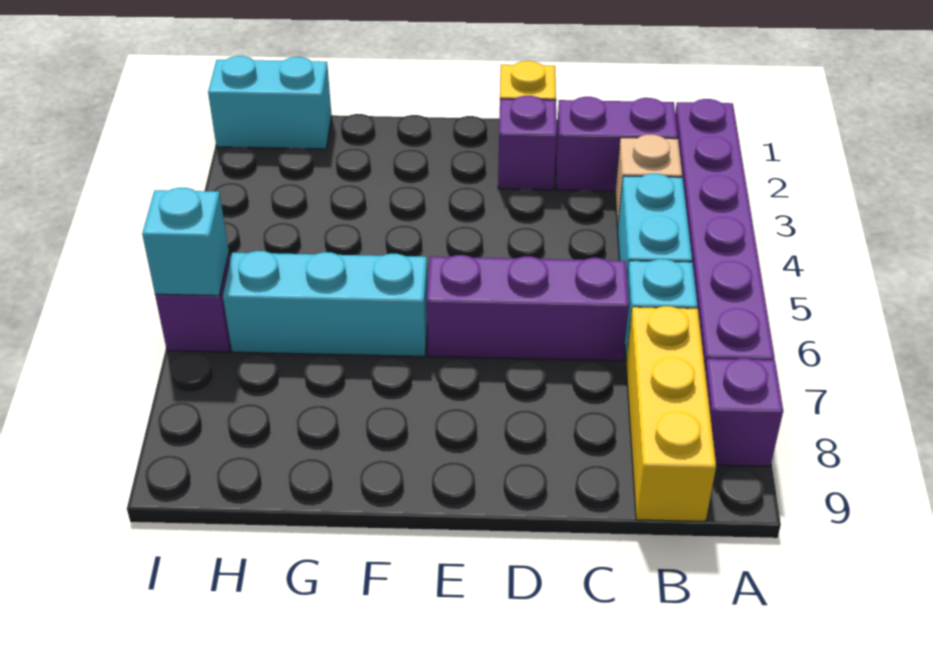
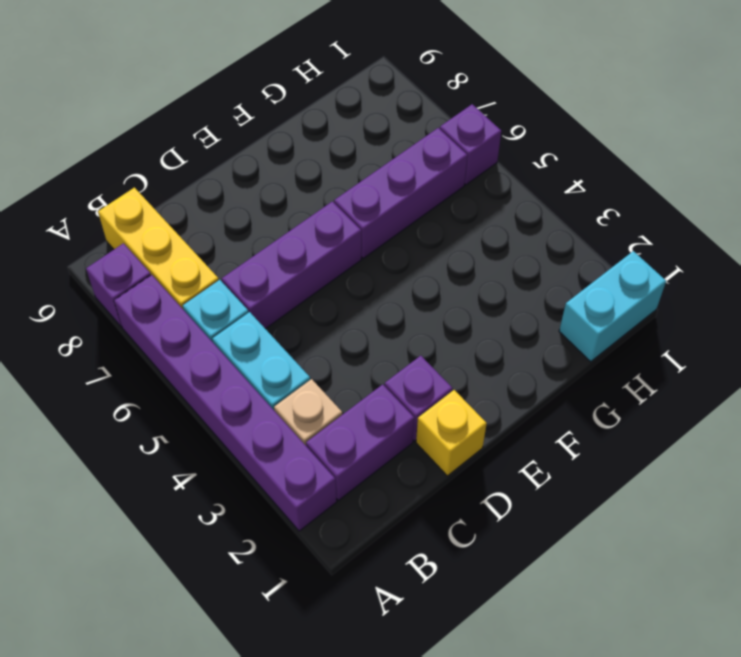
cyan brick F6:H6 level 1 -> purple brick F6:H6 level 1
cyan brick I6 level 2 -> none

